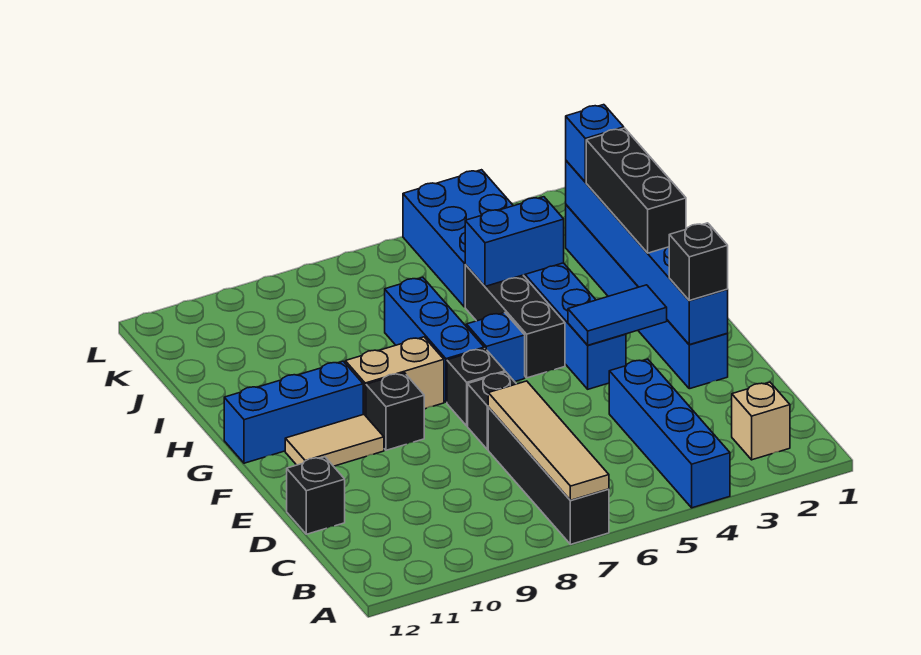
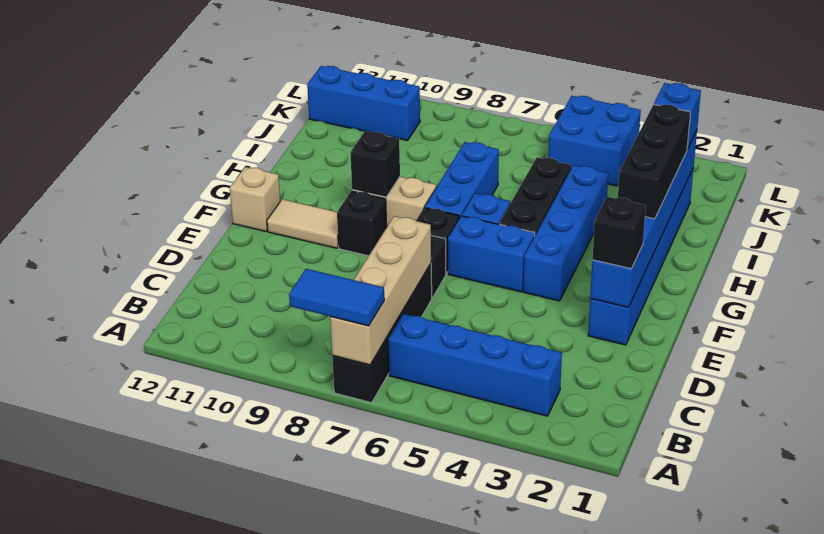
blue brick A4:D4 level 1 -> blue brick B3:B6 level 1
tan tile A7:D7 level 2 -> tan brick A7:D7 level 2
tan brick B2 level 1 -> tan brick F12 level 1
black brick D12 level 1 -> black brick G9 level 2
blue tile F3:F4 level 2 -> blue tile A7:A8 level 3
blue brick G10:G12 level 1 -> blue brick K10:K12 level 1
blue brick I4:I5 level 2 -> blue brick F5:F6 level 1
blue brick J4:L5 level 1 -> blue brick K4:L5 level 1

